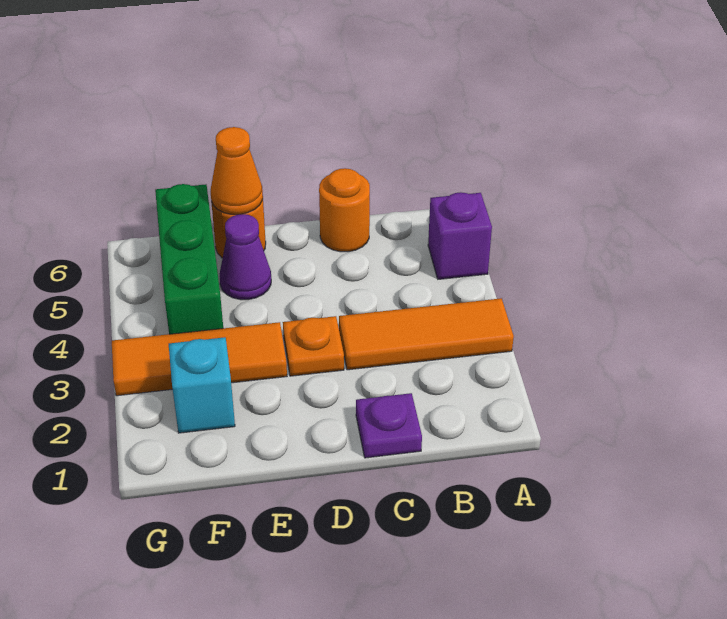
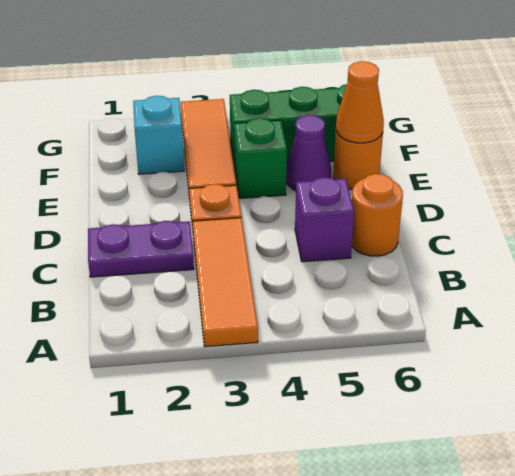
purple brick A5 level 1 -> purple brick C5 level 1
purple plate C1 level 1 -> purple plate C1:C2 level 1
none -> green brick E4 level 1

